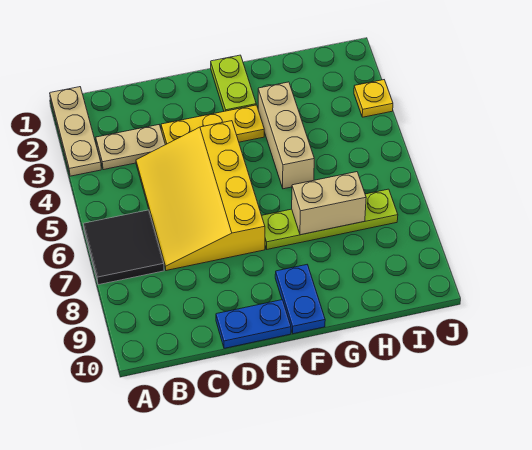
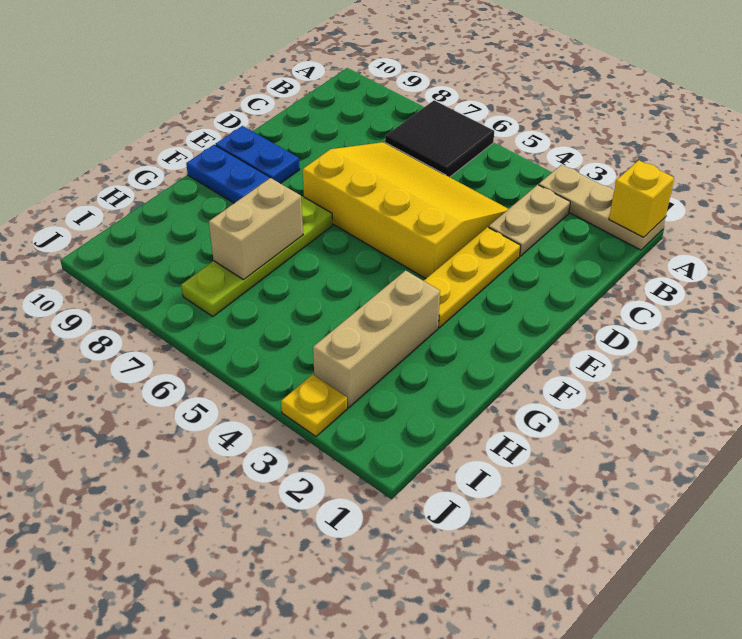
none -> yellow brick A1 level 2
blue plate D10:E10 level 1 -> blue plate E9:E10 level 1
lime plate F1:F2 level 1 -> none
tan brick G3:G5 level 1 -> tan brick G3:I3 level 1

